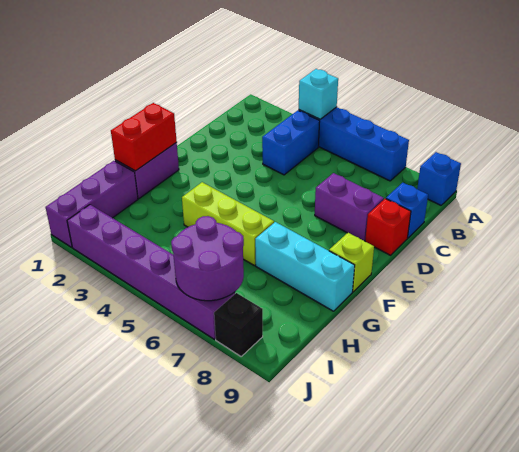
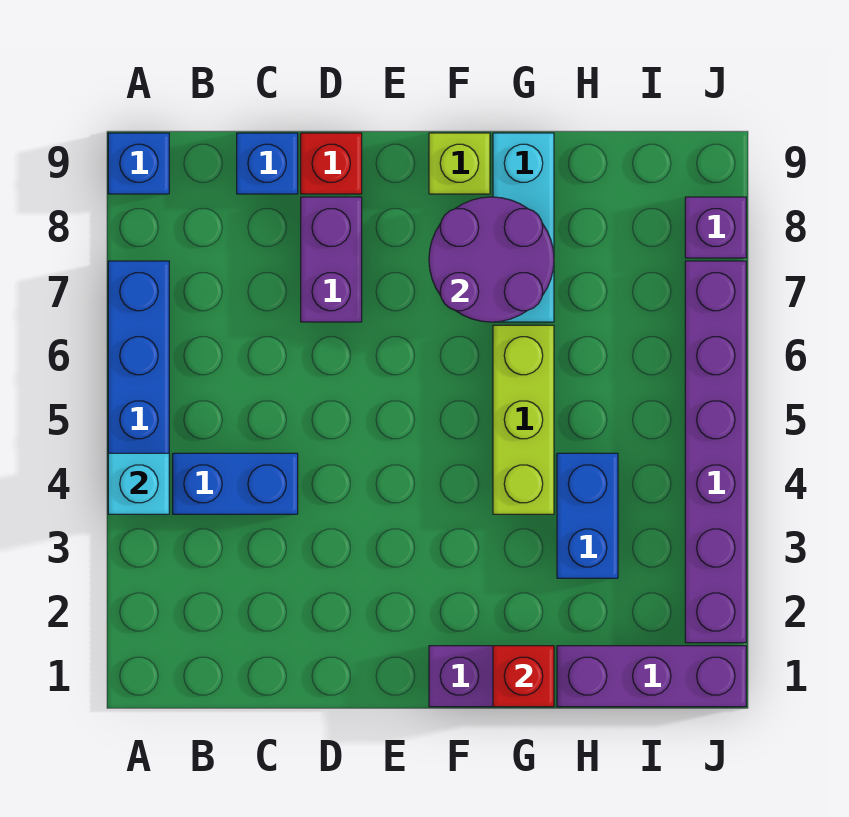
red brick F1:G1 level 2 -> red brick G1 level 2
none -> blue brick H3:H4 level 1
purple round brick I6:J7 level 2 -> purple round brick F7:G8 level 2
black brick J8 level 1 -> purple brick J8 level 1

